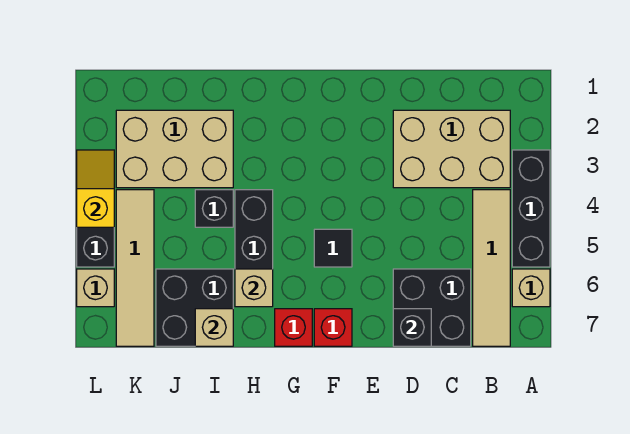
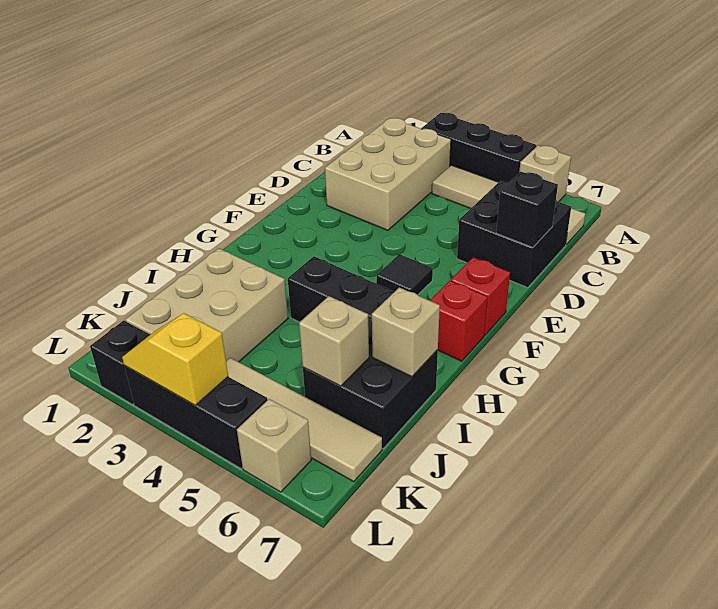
tan brick H6 level 2 -> tan brick J6 level 2
black brick I4 level 1 -> black brick L2 level 1

